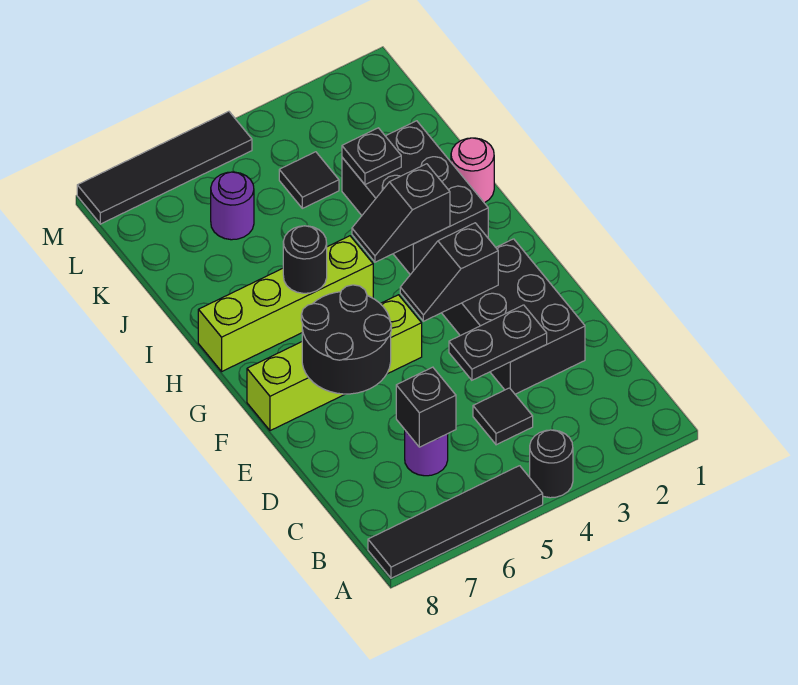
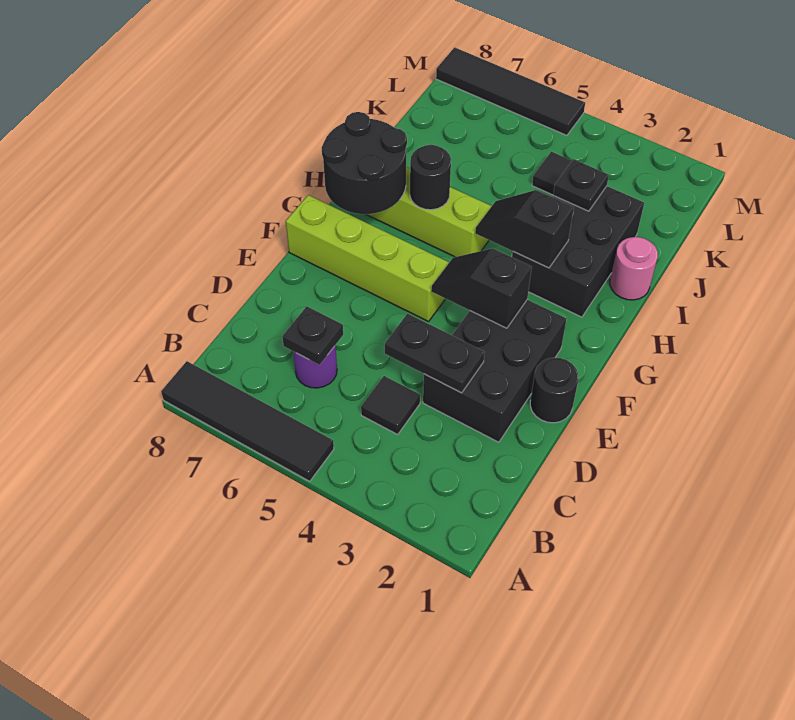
black round brick A4 level 1 -> black round brick E1 level 1
black brick C6 level 2 -> black plate C6 level 2
black round brick E6:F7 level 2 -> black round brick G7:H8 level 2
purple round brick K6 level 1 -> none

